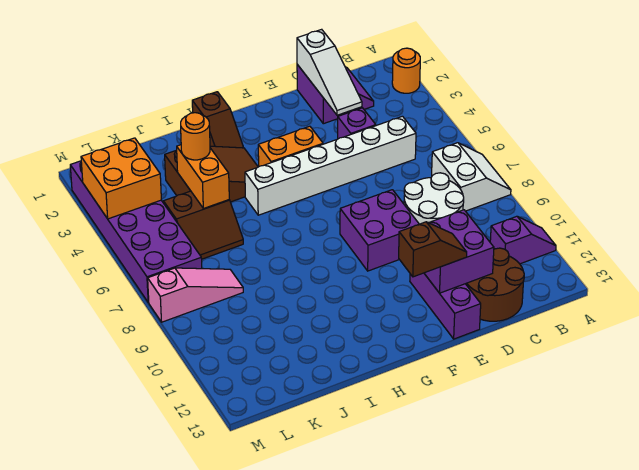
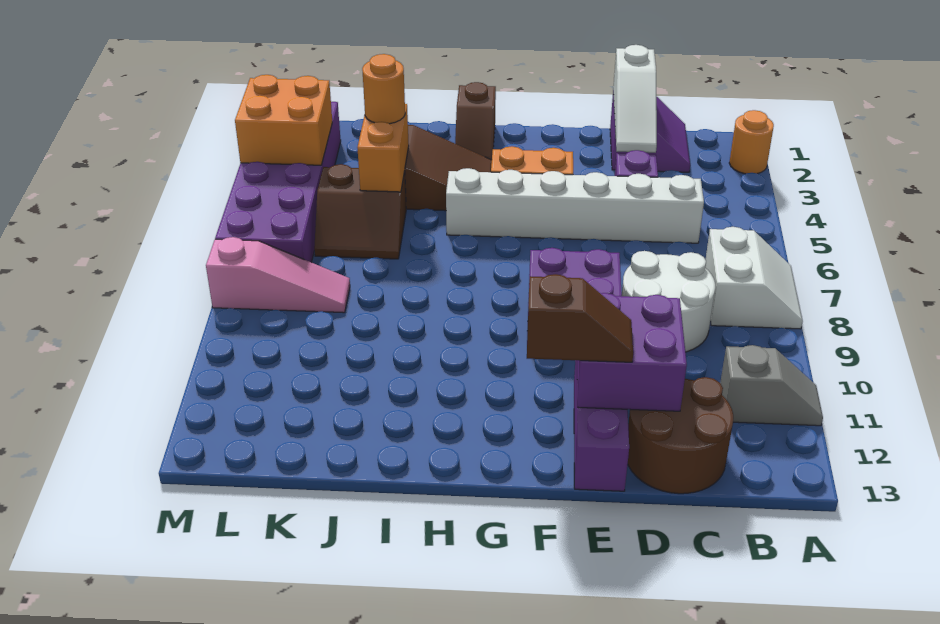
purple slope A11:B11 level 1 top B -> grey slope A11:B11 level 1 top B

